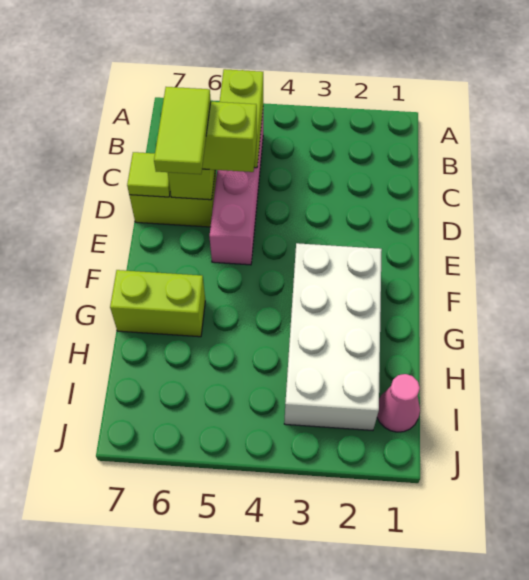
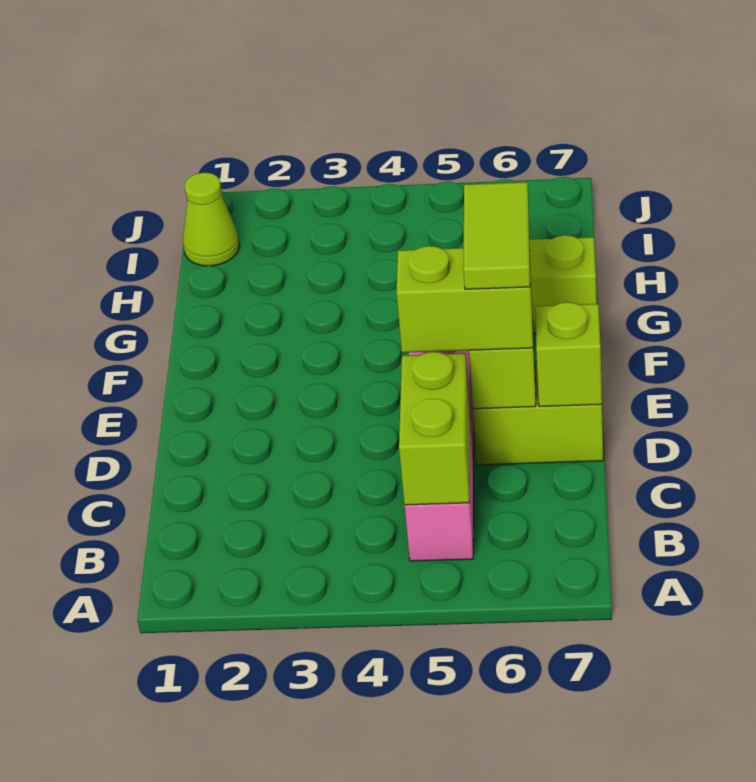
lime tile D7 level 2 -> lime brick D7 level 2
white brick F2:I3 level 1 -> none
pink cone I1 level 1 -> lime cone I1 level 1

